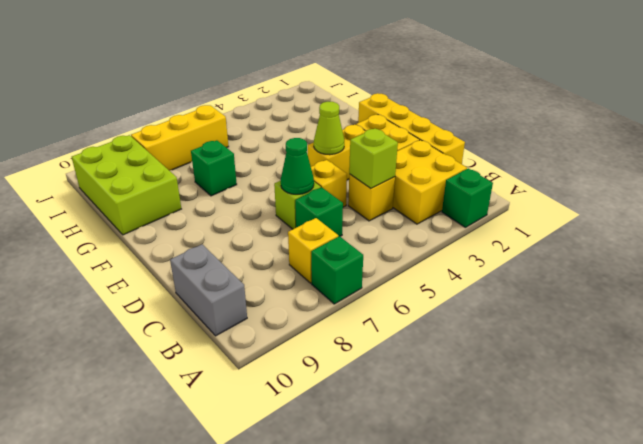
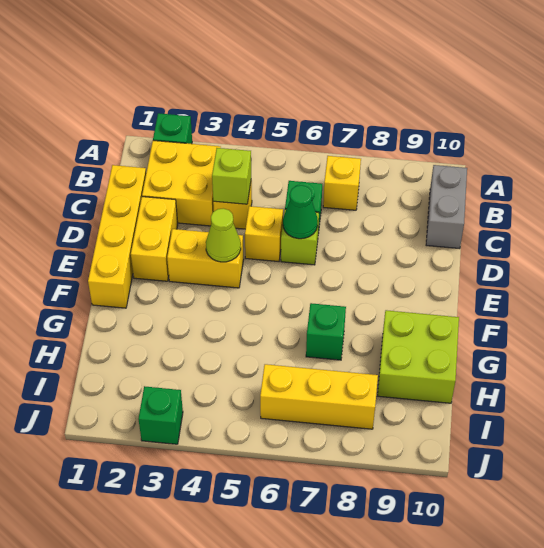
green brick A7 level 1 -> green brick J3 level 1
lime brick G9:I10 level 1 -> lime brick G9:H10 level 1

